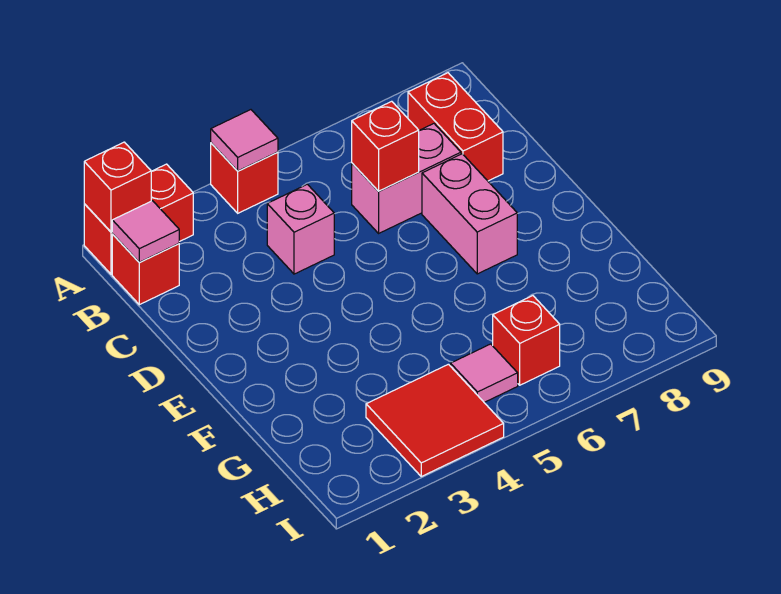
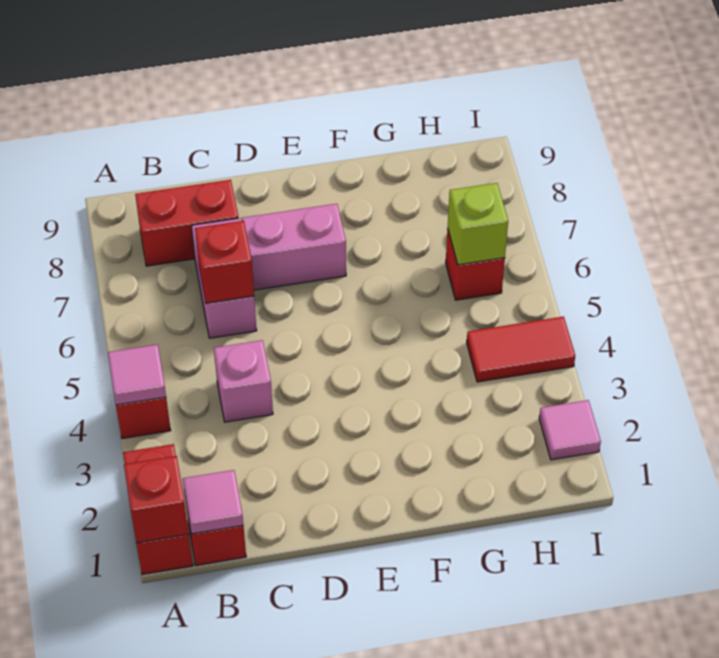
red tile H3:I4 level 1 -> red tile H4:I4 level 1
pink tile H5 level 1 -> pink tile I2 level 1
none -> lime brick H6 level 2

